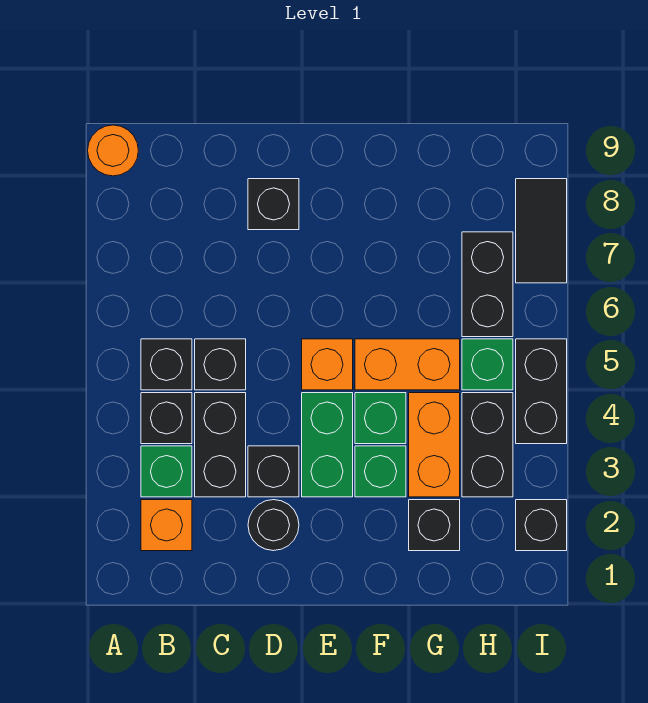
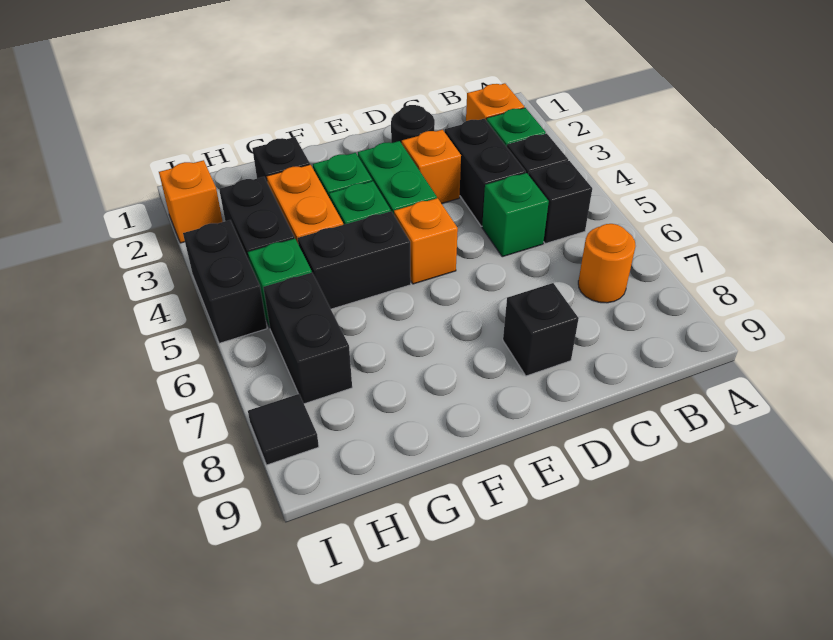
orange round brick A9 level 1 -> orange round brick B7 level 1
black brick C5 level 1 -> green brick C5 level 1
black brick D3 level 1 -> orange brick D3 level 1
orange brick F5:G5 level 1 -> black brick F5:G5 level 1
black brick I2 level 1 -> orange brick I2 level 1
black tile I7:I8 level 1 -> black tile I8 level 1

